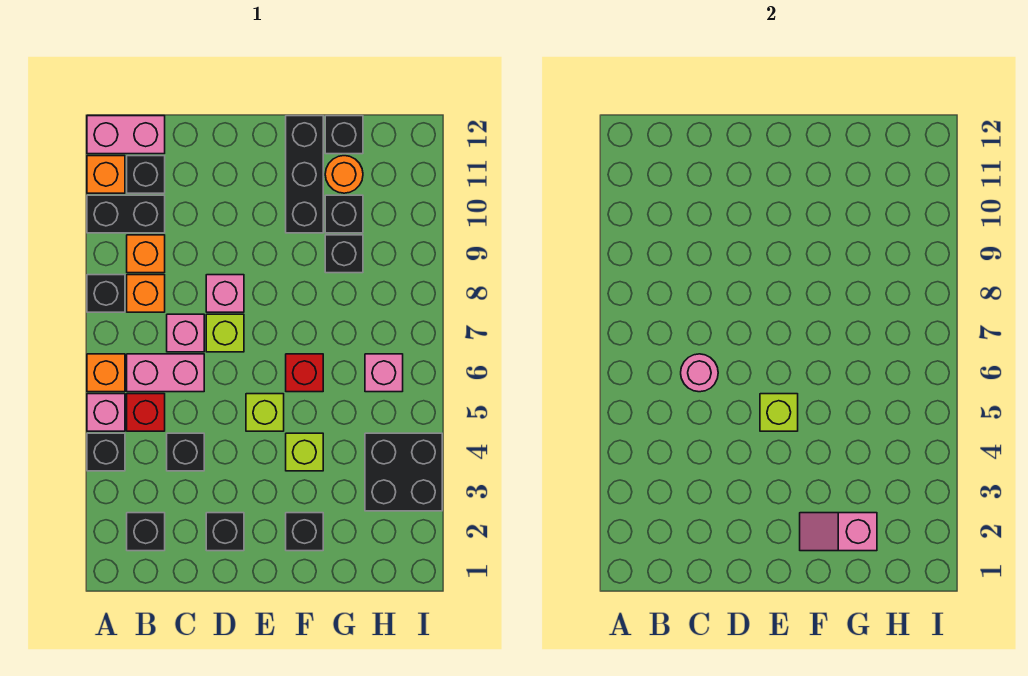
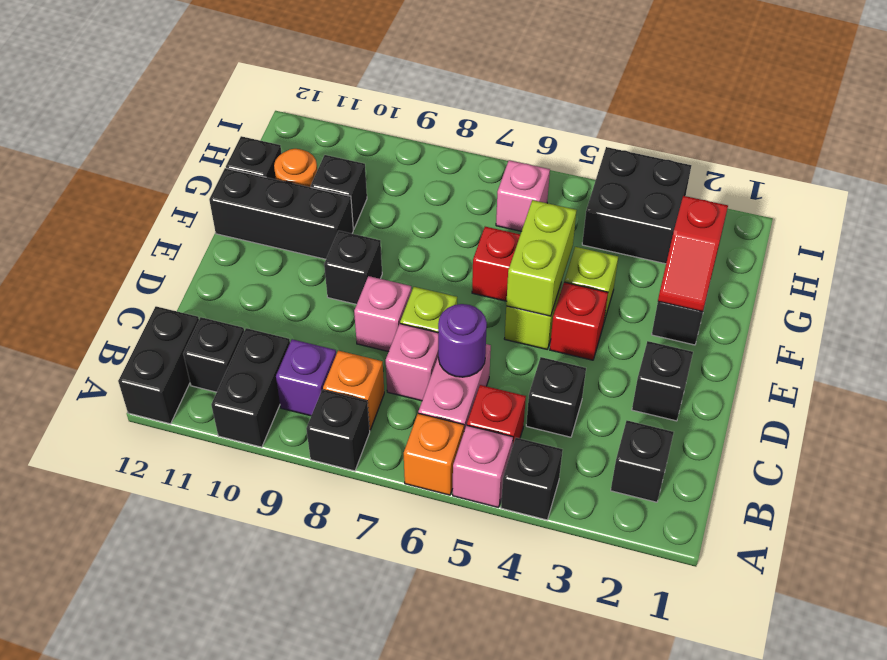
orange brick A11 level 1 -> none
pink brick A12:B12 level 1 -> black brick A12:B12 level 1
orange brick B9 level 1 -> purple brick B9 level 1
pink round brick C6 level 2 -> purple round brick C6 level 2
none -> red brick E4 level 1
lime brick E5 level 2 -> lime brick E5:F5 level 2
pink slope F2:G2 level 2 top G -> red slope F2:G2 level 2 top G
black brick G9 level 1 -> black brick E9 level 1

